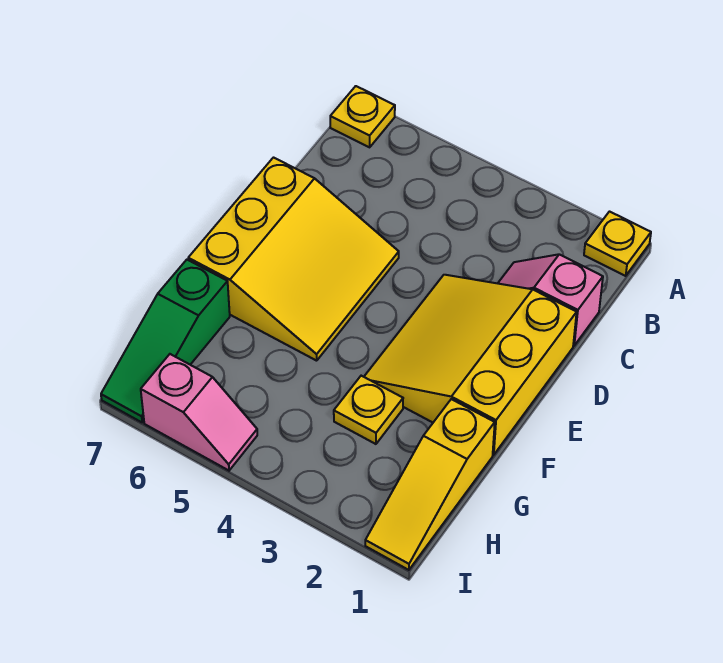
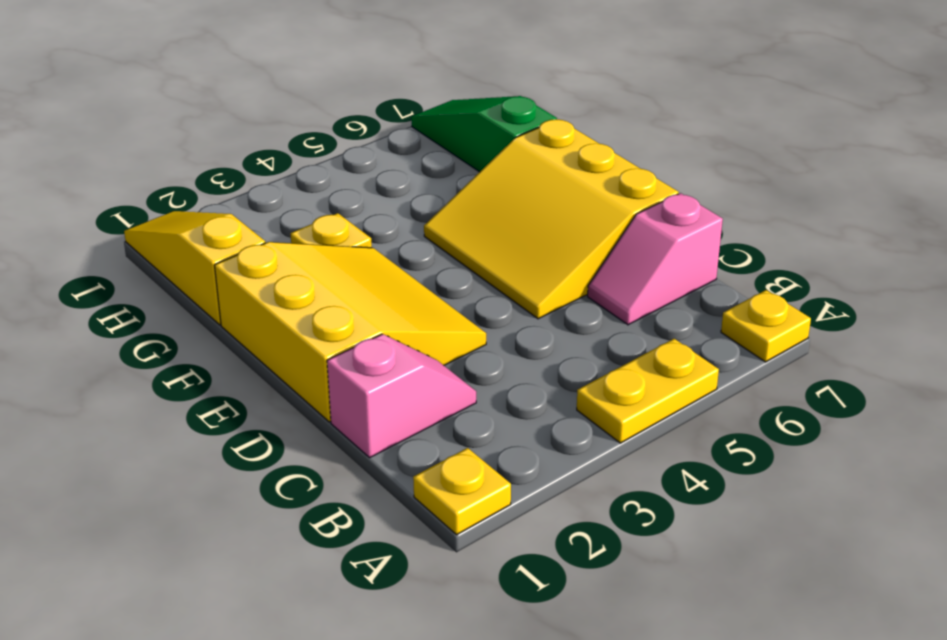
none -> yellow plate A4:A5 level 1
pink slope I5:I6 level 1 top 6 -> pink slope C6:C7 level 1 top 7

